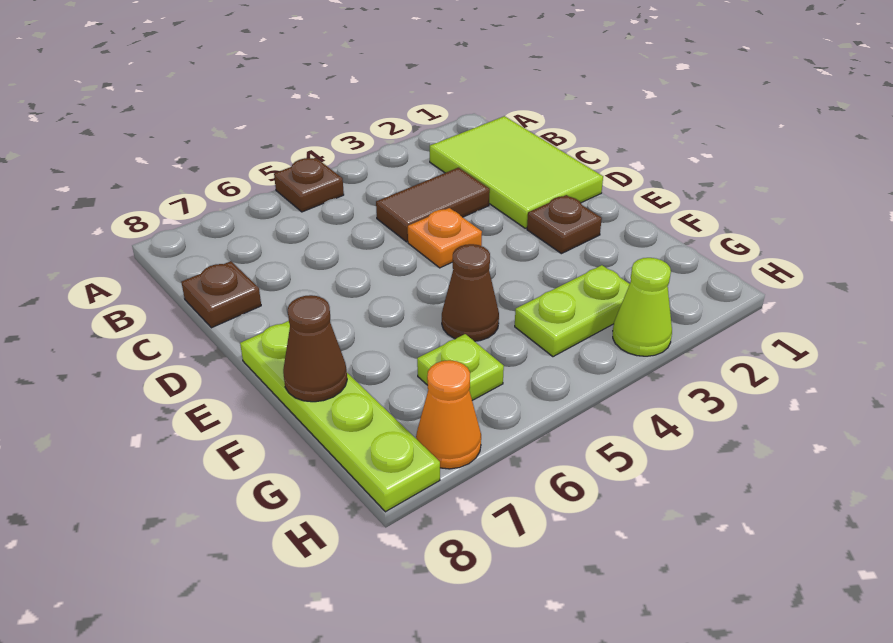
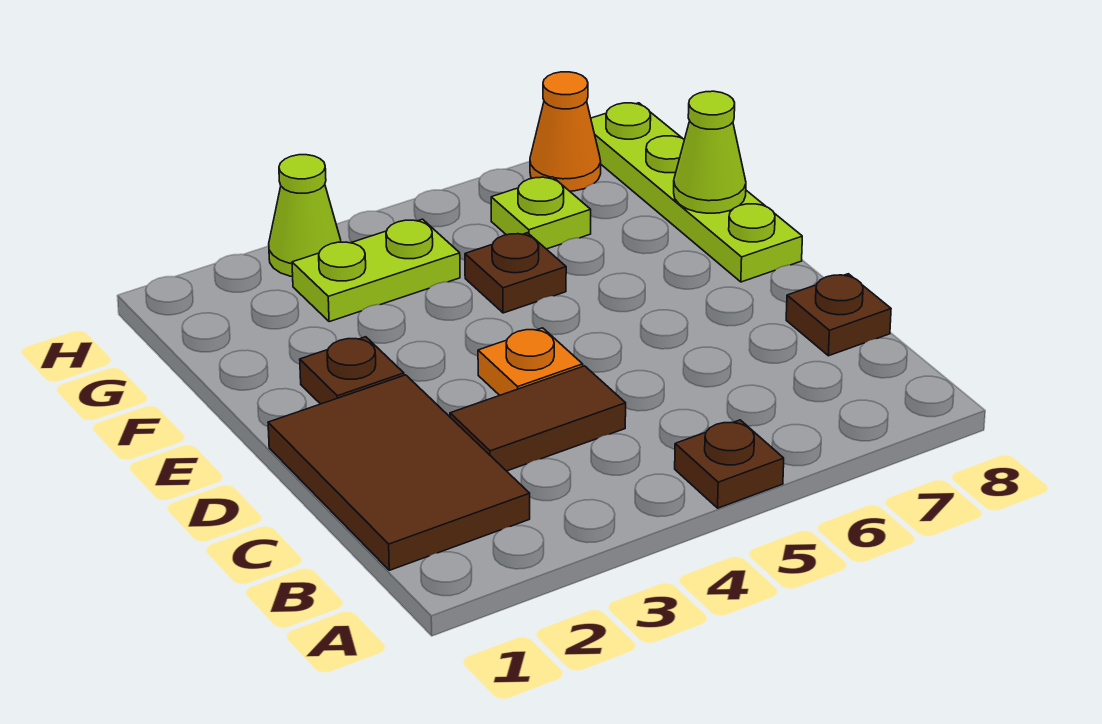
lime tile B1:D2 level 1 -> brown tile B1:D2 level 1
brown cone F5 level 1 -> brown plate F5 level 1
brown cone F8 level 2 -> lime cone F8 level 2

